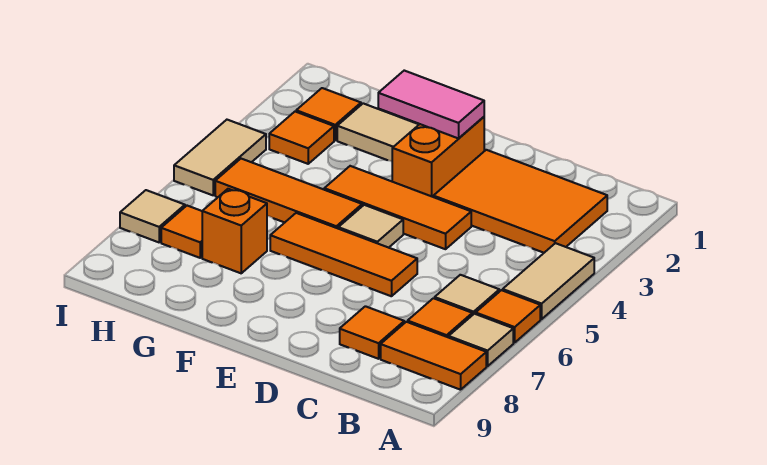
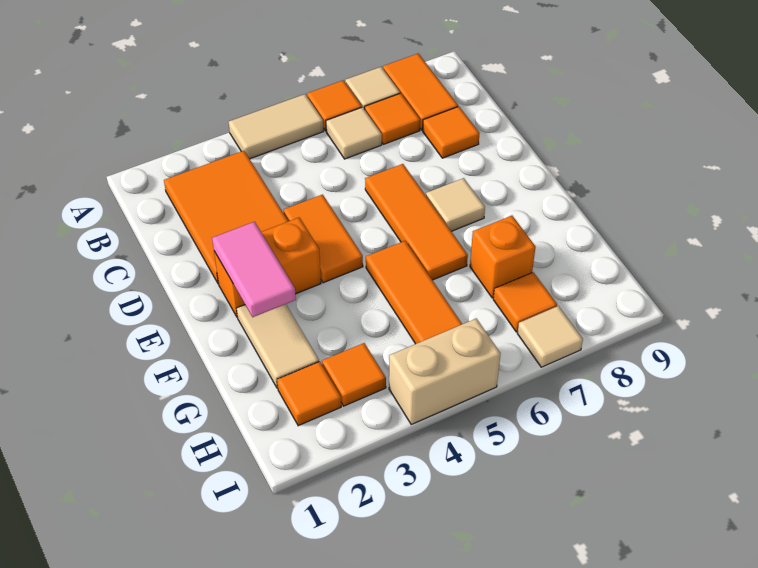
orange tile D4:F4 level 1 -> orange tile D4:E4 level 1
tan tile E5 level 1 -> tan tile E7 level 1
tan tile I4:I5 level 1 -> tan brick I4:I5 level 1

